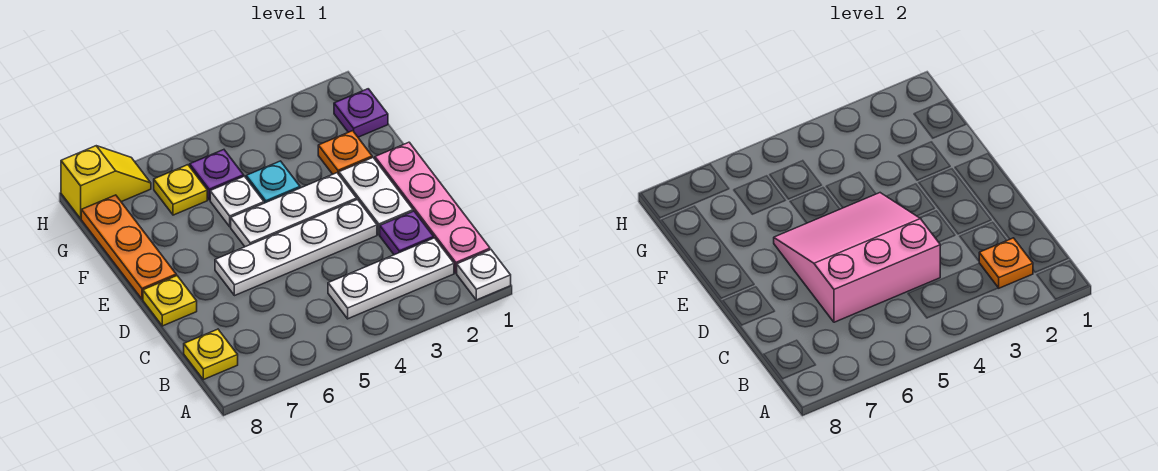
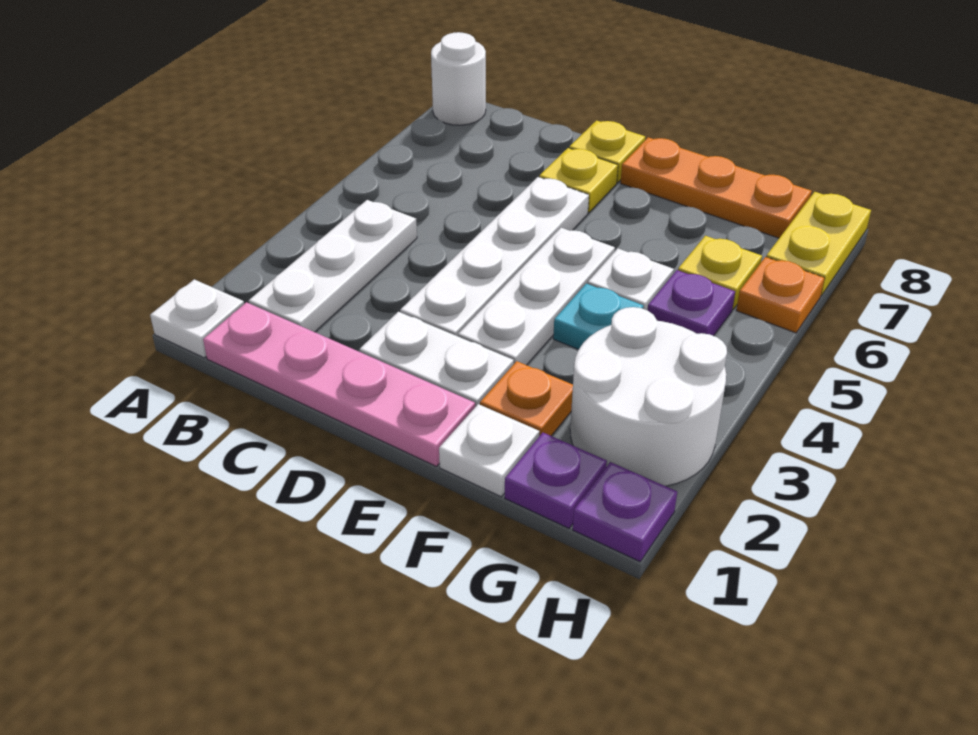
none -> white round brick A8 level 1
orange plate B2 level 2 -> orange plate H6 level 1
yellow plate B8 level 1 -> yellow plate D7 level 1
purple plate C2 level 1 -> purple plate H1 level 1
pink slope C4:E6 level 2 top C -> none
none -> white plate F1 level 1
none -> white round brick G2:H3 level 1
yellow slope H7:H8 level 1 top 8 -> yellow plate H7:H8 level 1

